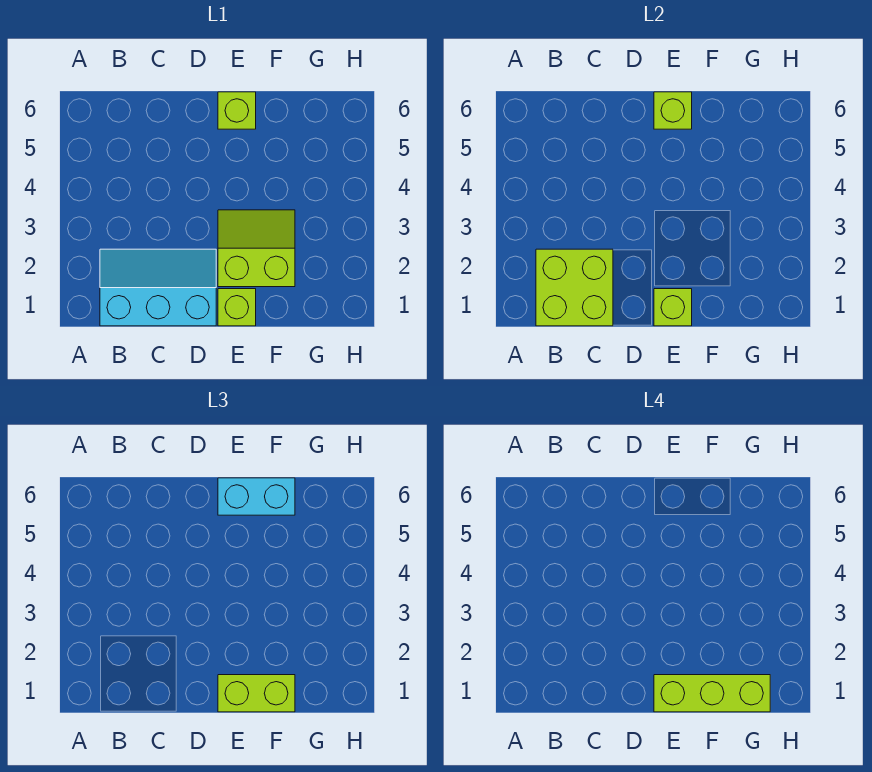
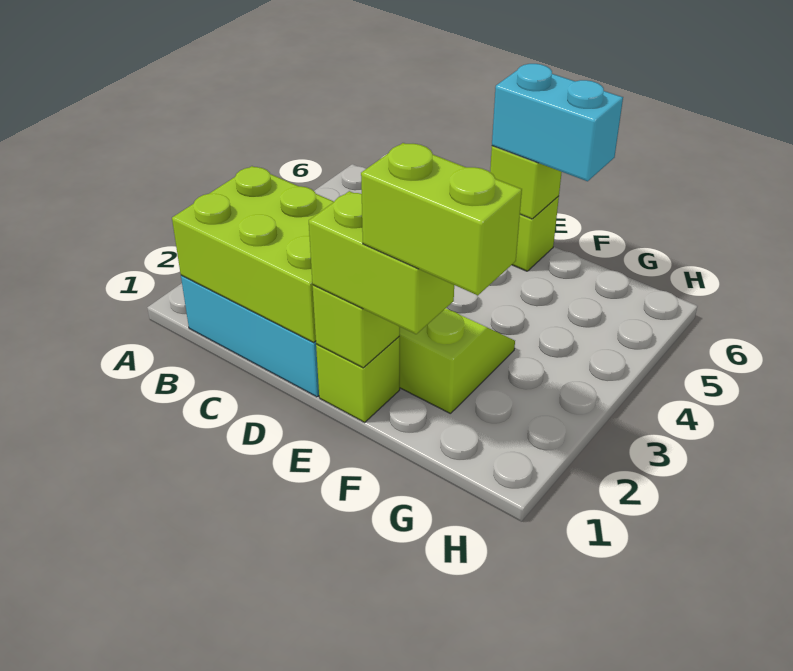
lime brick B1:C2 level 2 -> lime brick B1:D2 level 2
lime brick E1:G1 level 4 -> lime brick F1:G1 level 4

